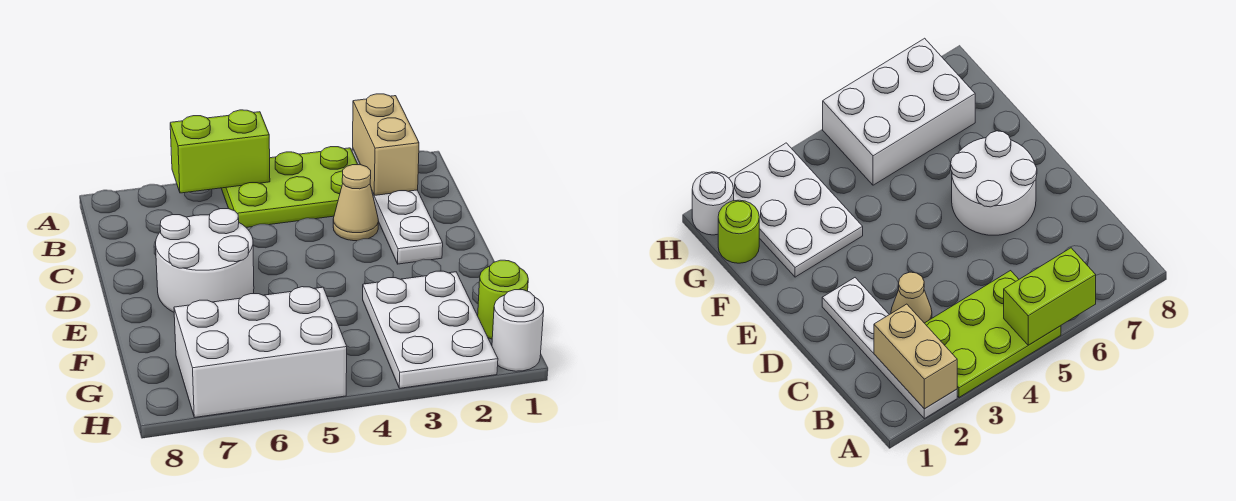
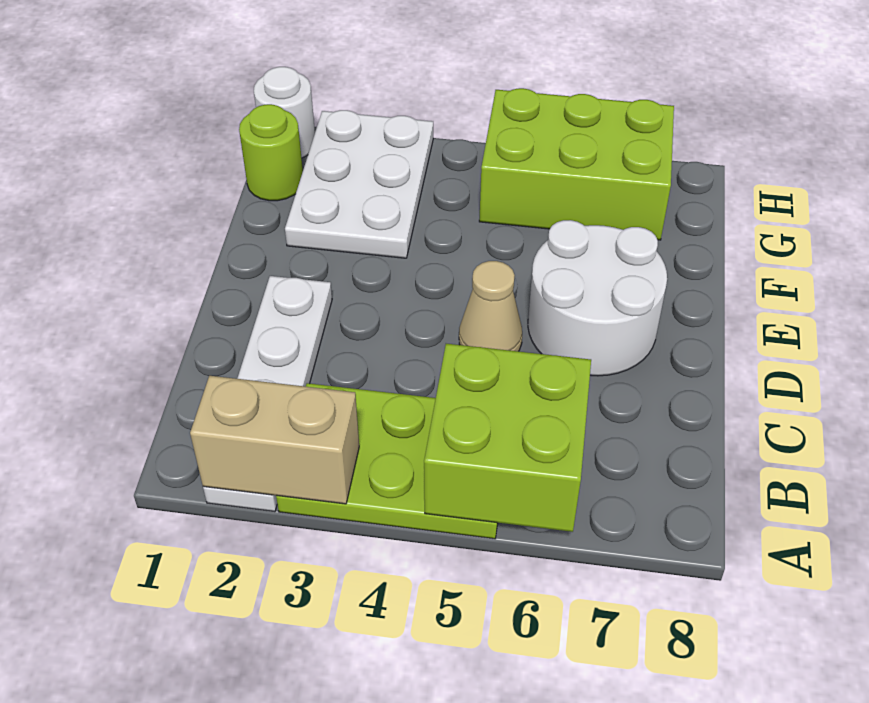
tan brick A2:B2 level 2 -> tan brick A2:A3 level 2
lime brick A5:A6 level 2 -> lime brick A5:B6 level 2
tan cone C3 level 1 -> tan cone D5 level 1
white brick G5:H7 level 1 -> lime brick G5:H7 level 1

